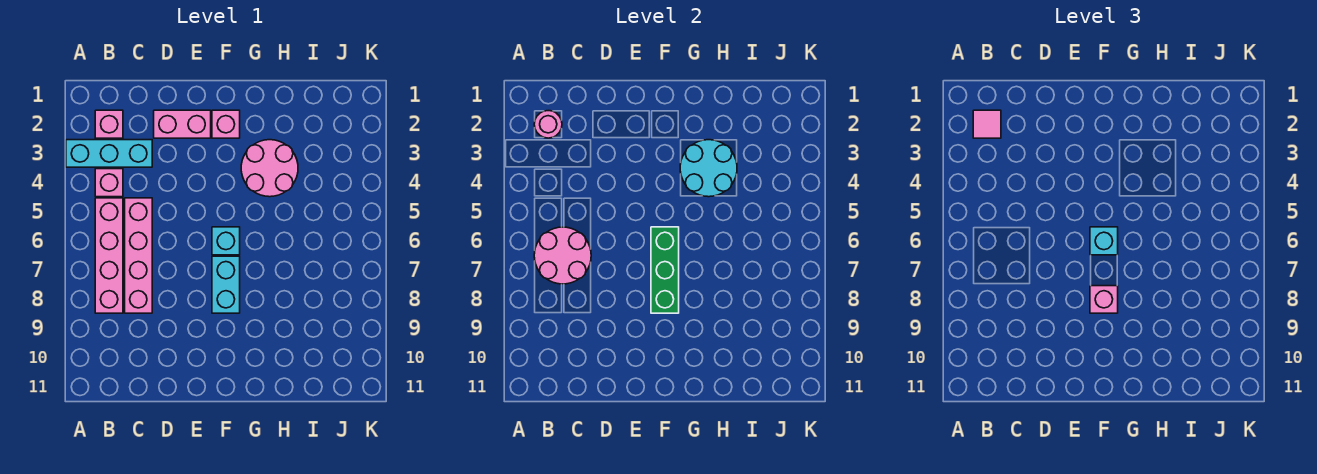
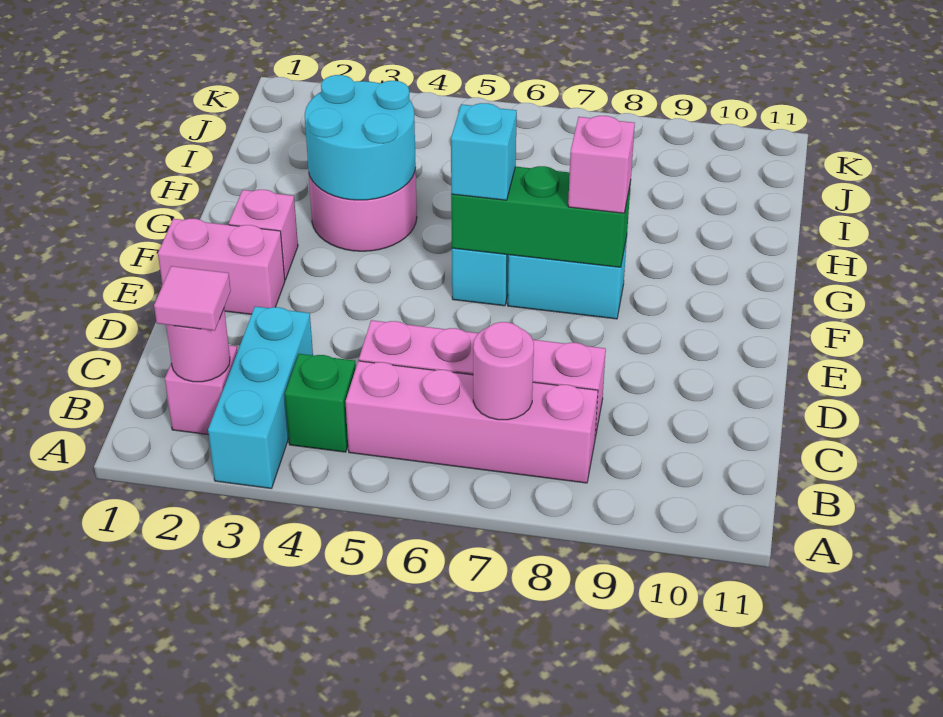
pink brick B4 level 1 -> green brick B4 level 1
pink round brick B6:C7 level 2 -> pink round brick B7 level 2
pink brick D2:E2 level 1 -> pink brick E1:E2 level 1

